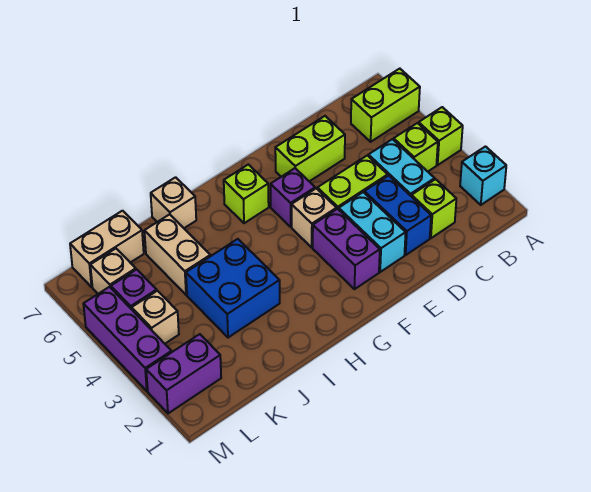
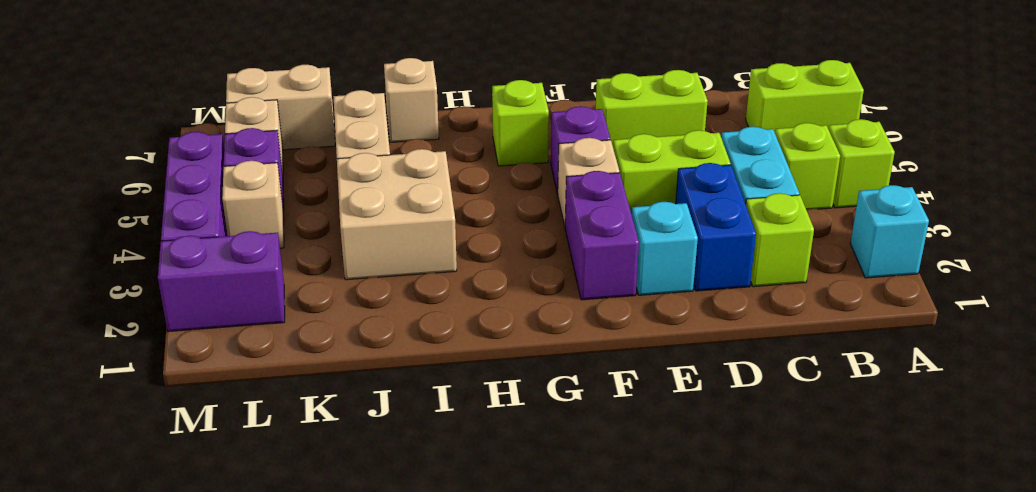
cyan brick E2:E3 level 1 -> cyan brick E2 level 1
blue brick I3:J4 level 1 -> tan brick I3:J4 level 1

